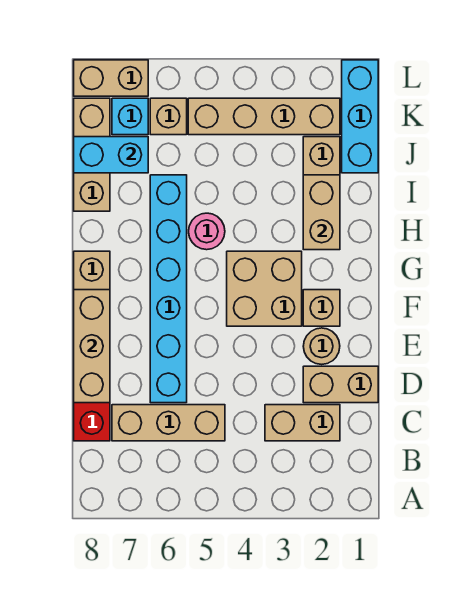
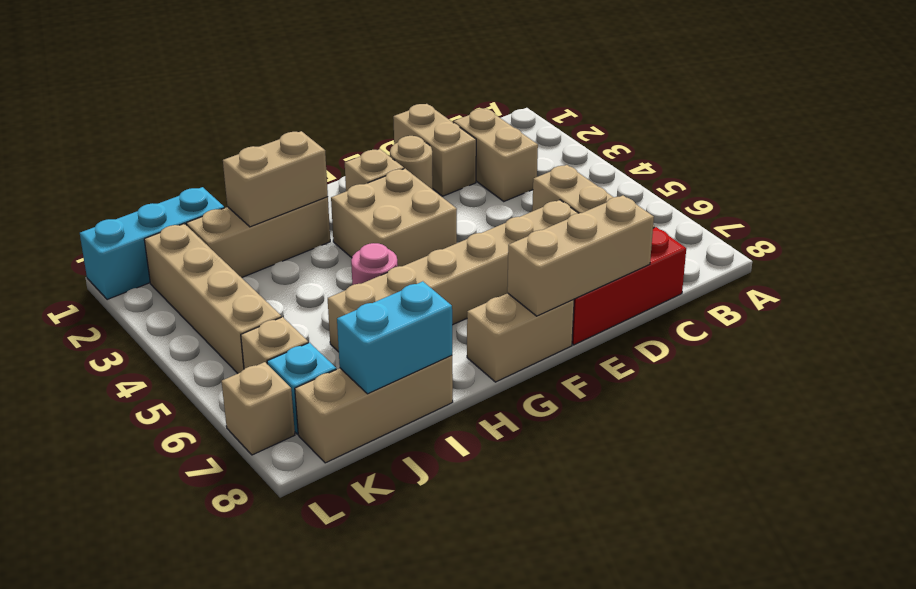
cyan brick D6:I6 level 1 -> tan brick D6:I6 level 1
cyan brick J7:J8 level 2 -> cyan brick I8:J8 level 2
tan brick L7:L8 level 1 -> tan brick L7 level 1

